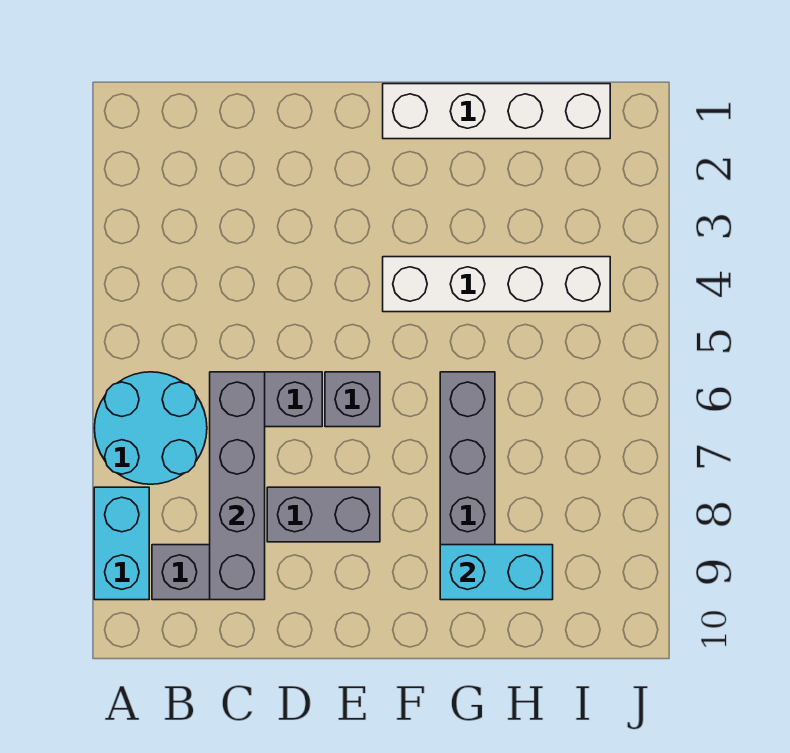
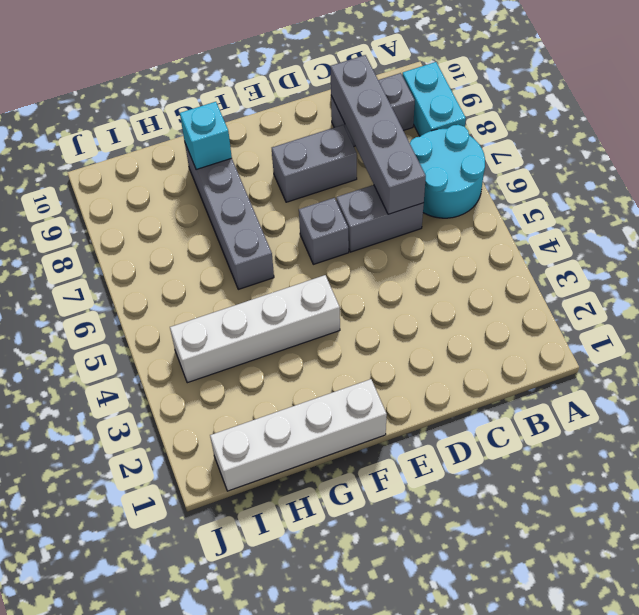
cyan brick G9:H9 level 2 -> cyan brick G9 level 2

